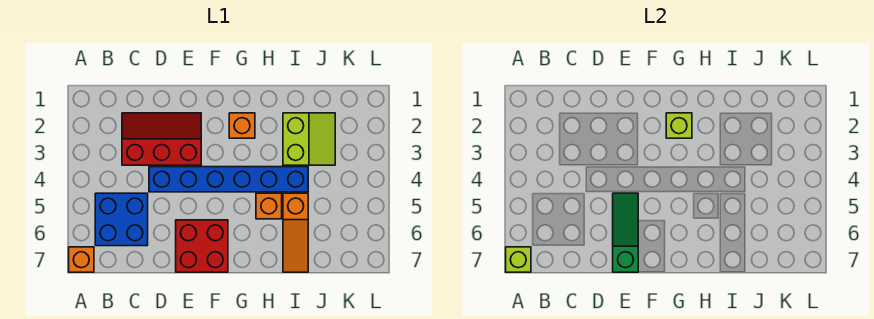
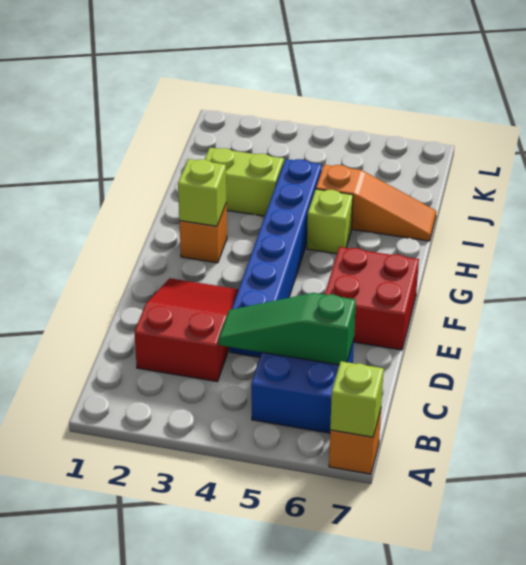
red slope C2:E3 level 1 top 3 -> red slope C2:E3 level 1 top C
green slope E5:E7 level 2 top 7 -> green slope C4:C6 level 2 top 6
orange brick H5 level 1 -> lime brick H5 level 1

